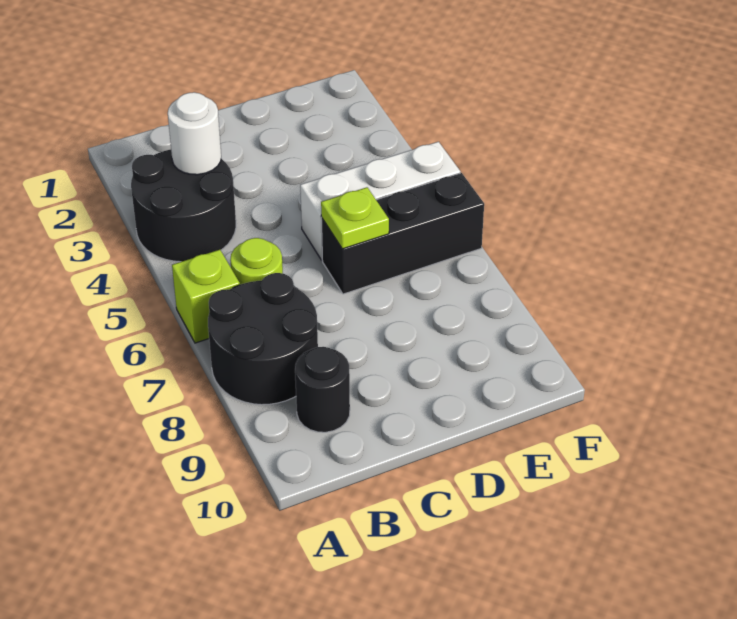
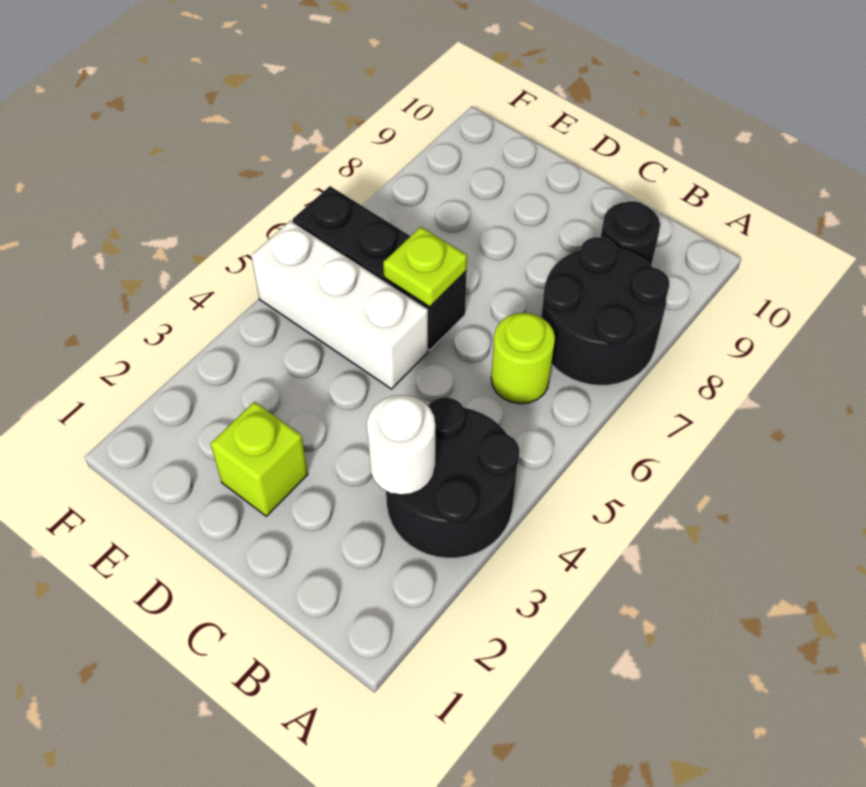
lime brick A6 level 1 -> lime brick D2 level 1

